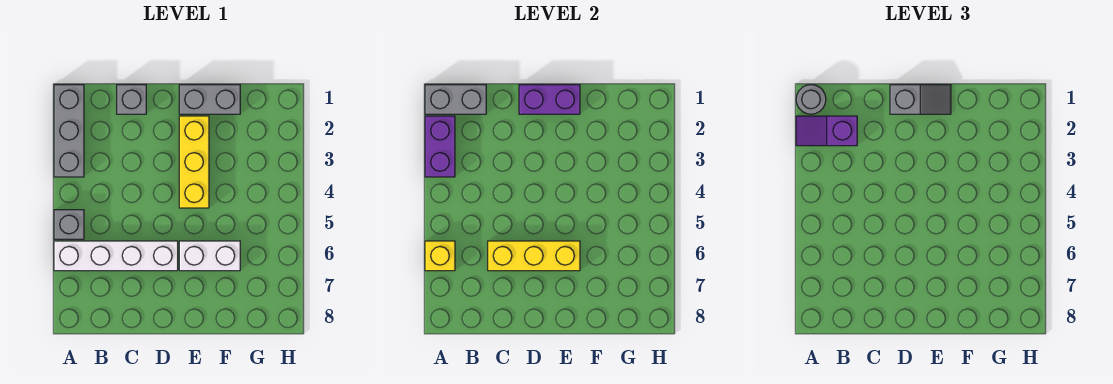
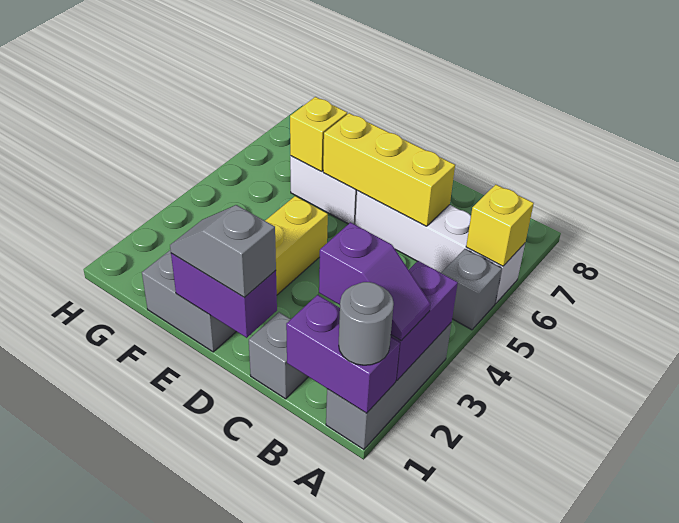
grey brick A1:B1 level 2 -> purple brick A1:B1 level 2
none -> yellow brick F6 level 2

